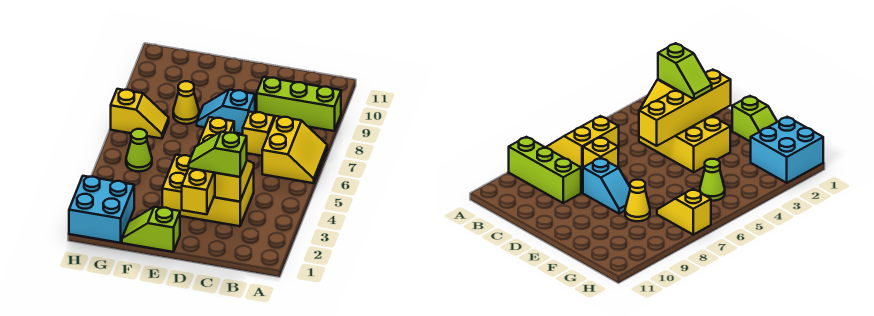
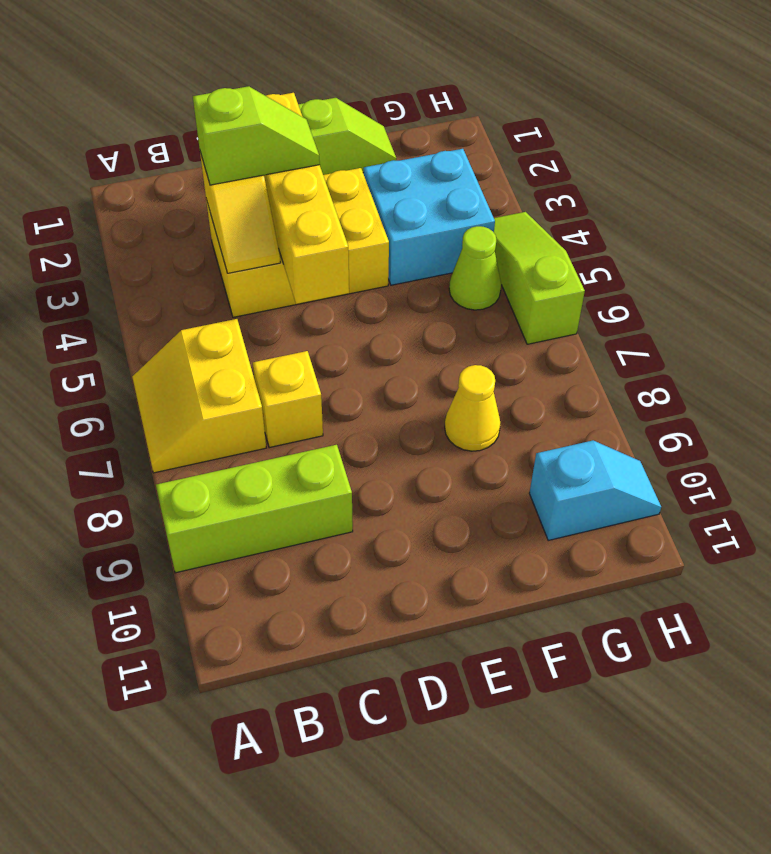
cyan slope D8:E8 level 1 top D -> cyan slope G10:H10 level 1 top G
cyan brick G1:H2 level 1 -> cyan brick F3:G4 level 1
yellow slope G7:H7 level 1 top H -> none
none -> lime slope H4:H6 level 1 top 6

